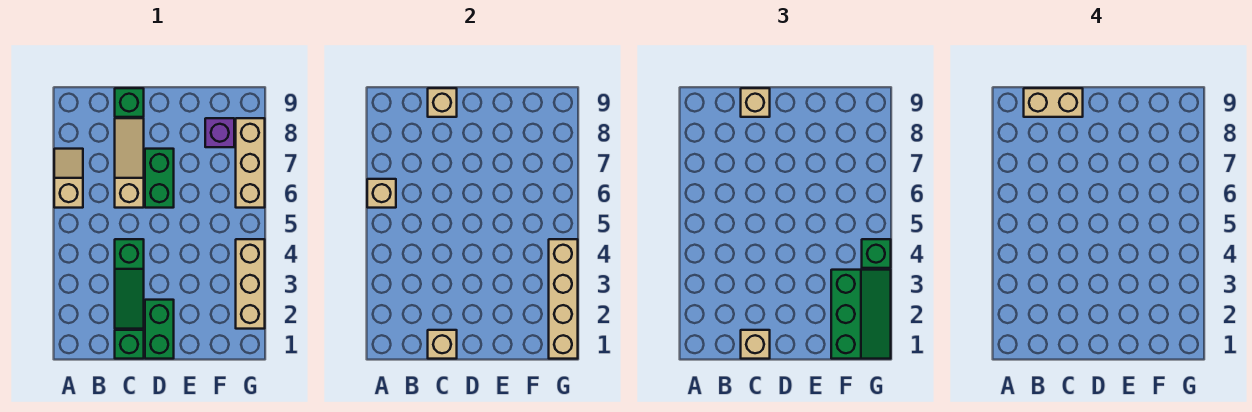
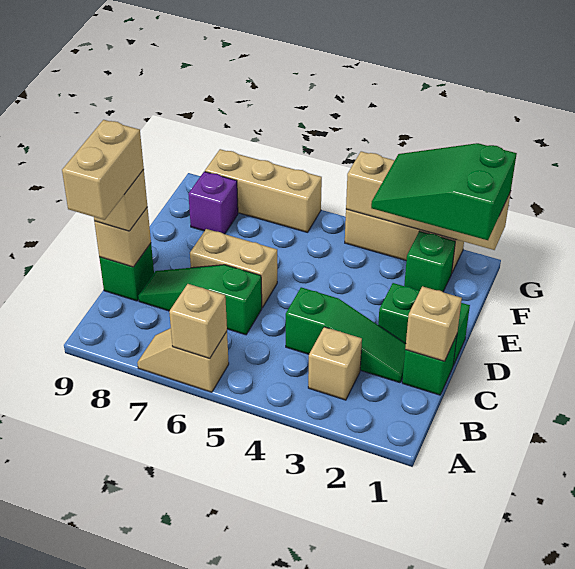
tan brick C1 level 3 -> tan brick B3 level 1
tan slope C6:C8 level 1 top 6 -> green slope C6:C8 level 1 top 6
green brick D6:D7 level 1 -> tan brick D6:D7 level 1
green slope F1:G3 level 3 top F -> green slope F1:G3 level 3 top 1
green brick G4 level 3 -> green brick F2 level 1

